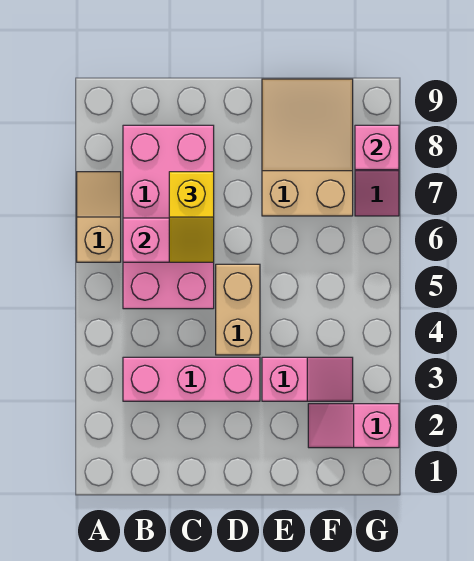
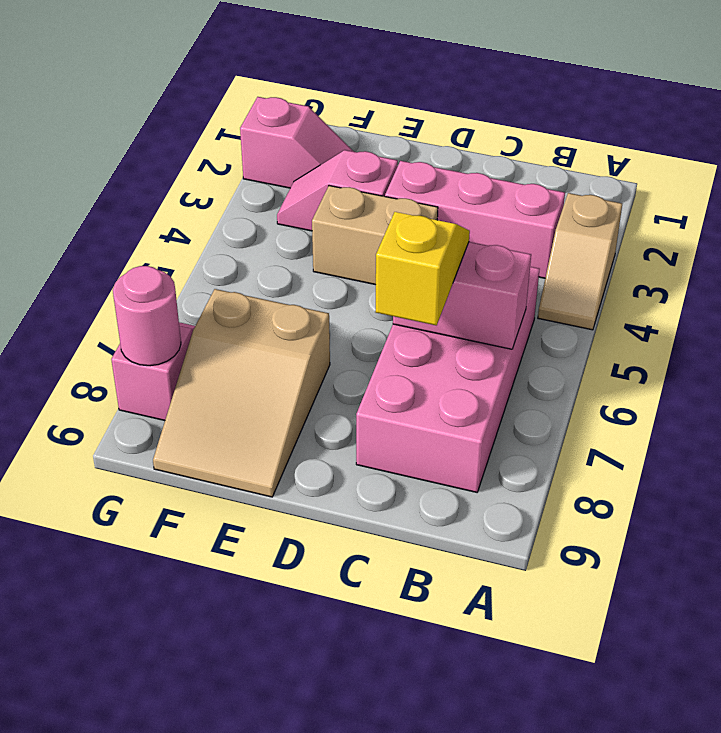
tan slope A6:A7 level 1 top 6 -> tan slope A3:A4 level 1 top 3
tan brick D4:D5 level 1 -> tan brick D4:E4 level 1
pink brick G8 level 2 -> pink round brick G8 level 2

